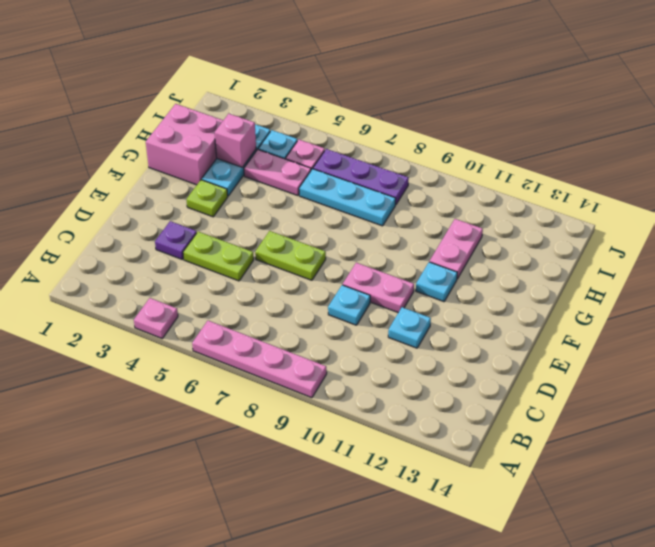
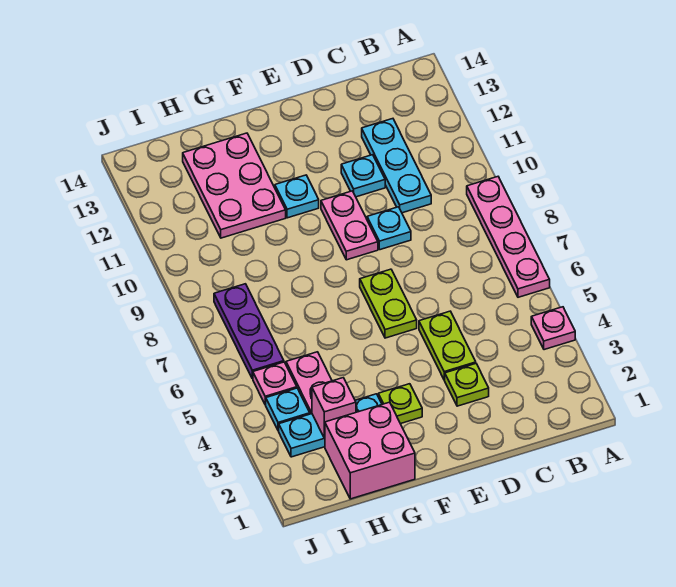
purple plate D3 level 1 -> lime plate D3 level 1
pink plate G11:H11 level 1 -> pink plate G11:H13 level 1
cyan plate H6:H8 level 1 -> cyan plate C10:C12 level 1

